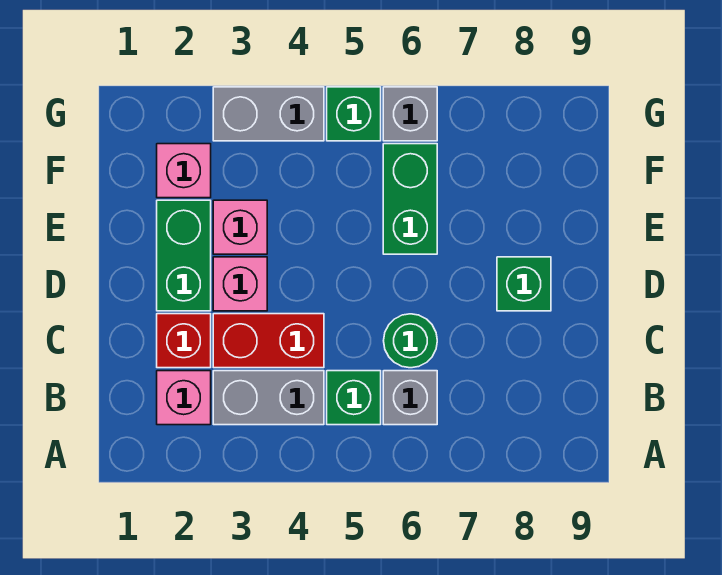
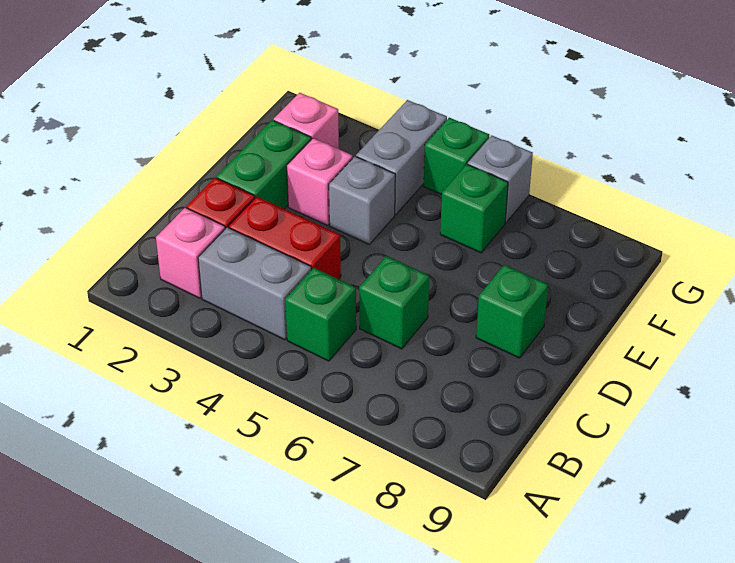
grey brick B6 level 1 -> grey brick E4 level 1
green round brick C6 level 1 -> green brick C6 level 1
pink brick D3 level 1 -> none
green brick E6:F6 level 1 -> green brick F6 level 1
grey brick G3:G4 level 1 -> grey brick F4:G4 level 1

